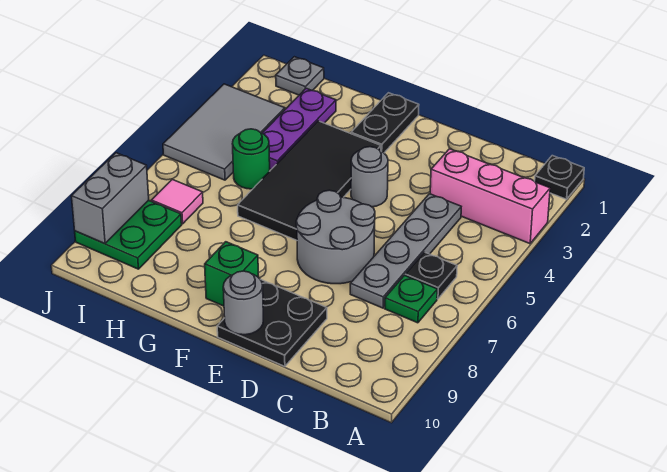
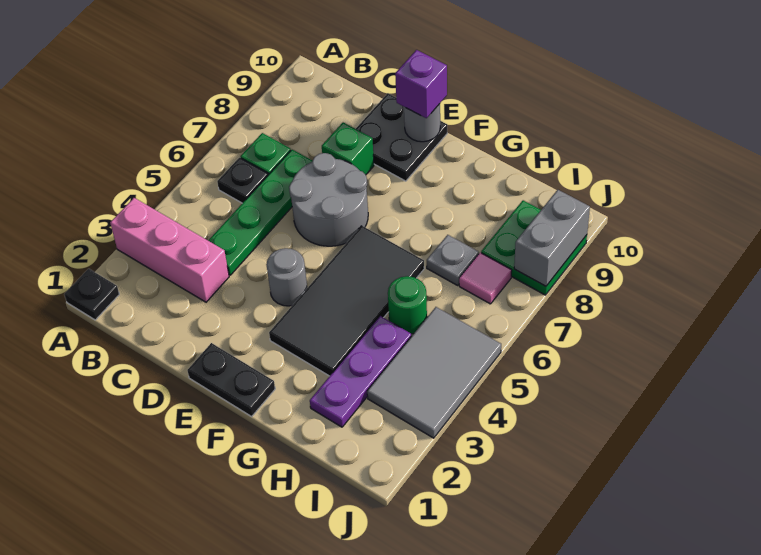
grey plate C4:C7 level 1 -> green plate C4:C7 level 1
none -> purple brick E10 level 3
black plate F1:F2 level 1 -> black plate E1:F1 level 1
green brick F9 level 1 -> green brick D8 level 1
grey plate I1 level 1 -> grey plate H7 level 1

